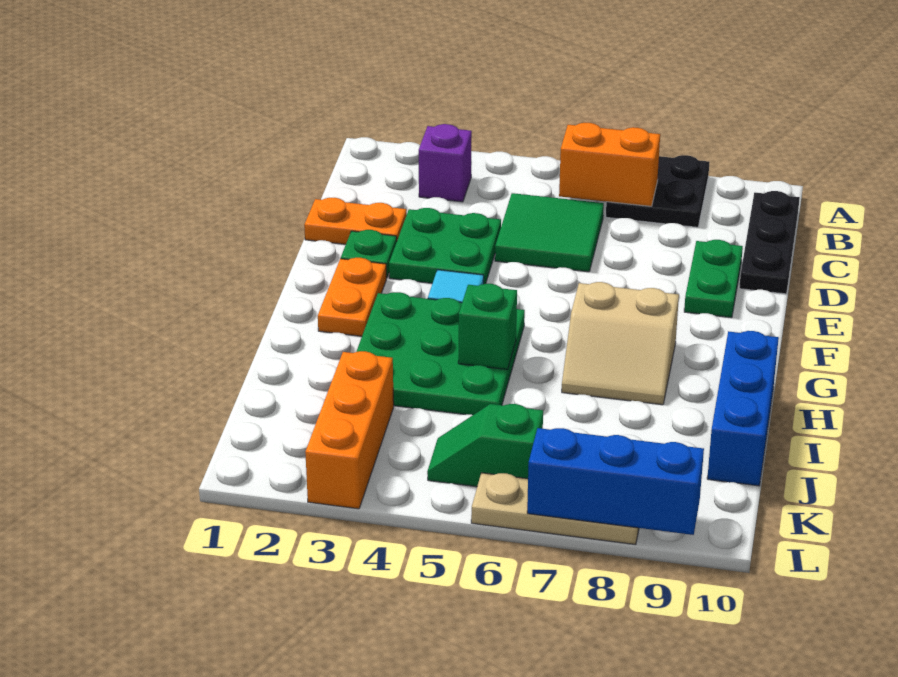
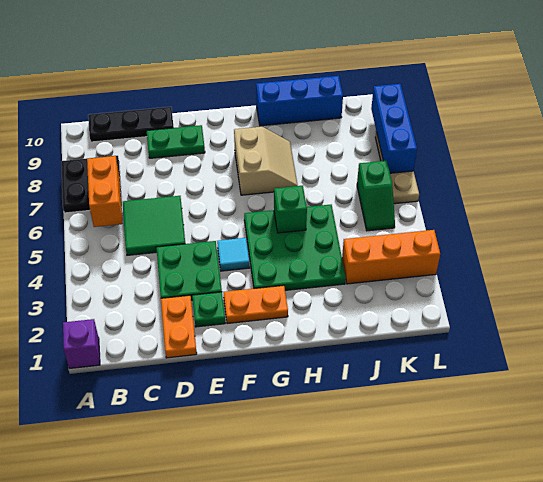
purple brick B3 level 1 -> purple brick A1 level 1

